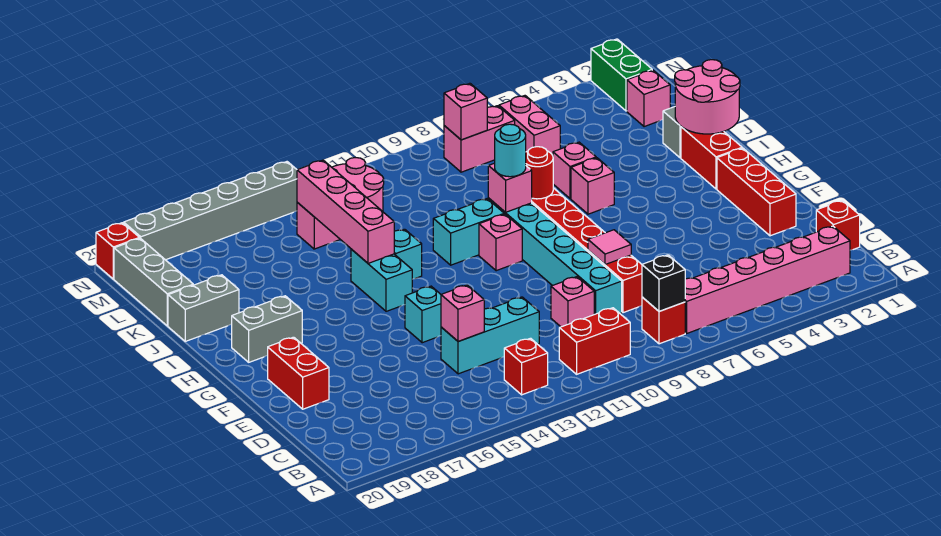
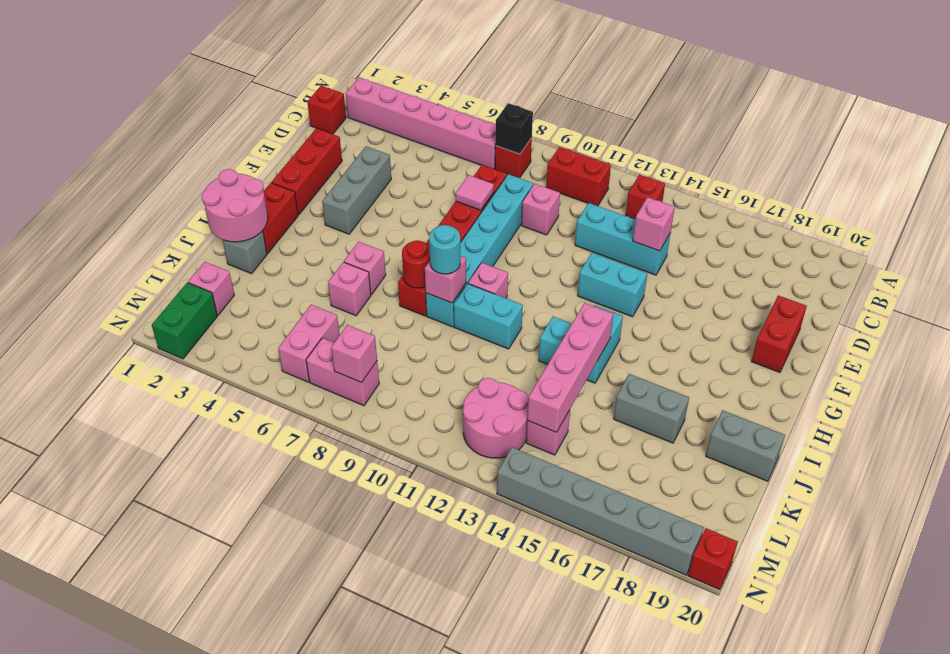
cyan brick F14 level 1 -> cyan brick F13:F14 level 1
grey brick H18:H19 level 1 -> grey brick J16:J17 level 1
grey brick K20:M20 level 1 -> grey brick E4:G4 level 1

